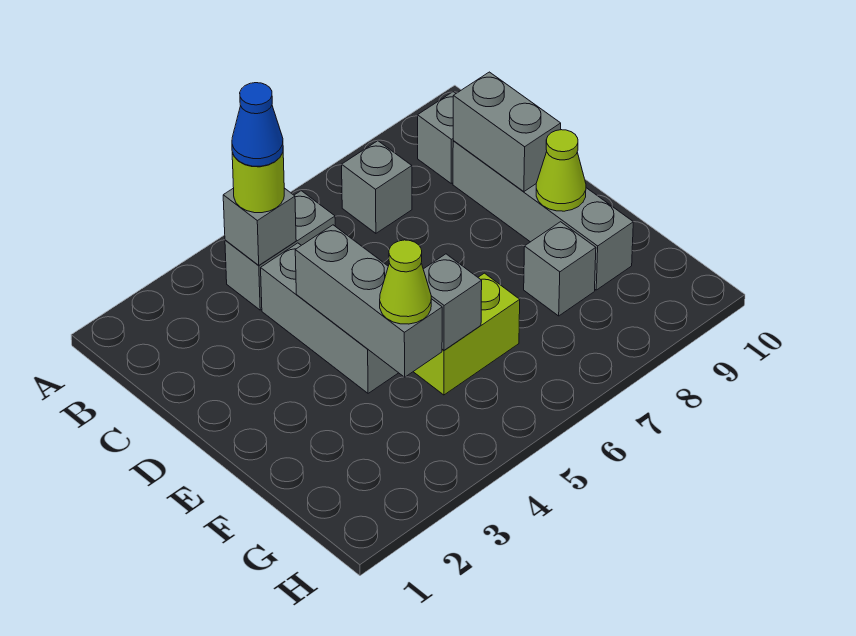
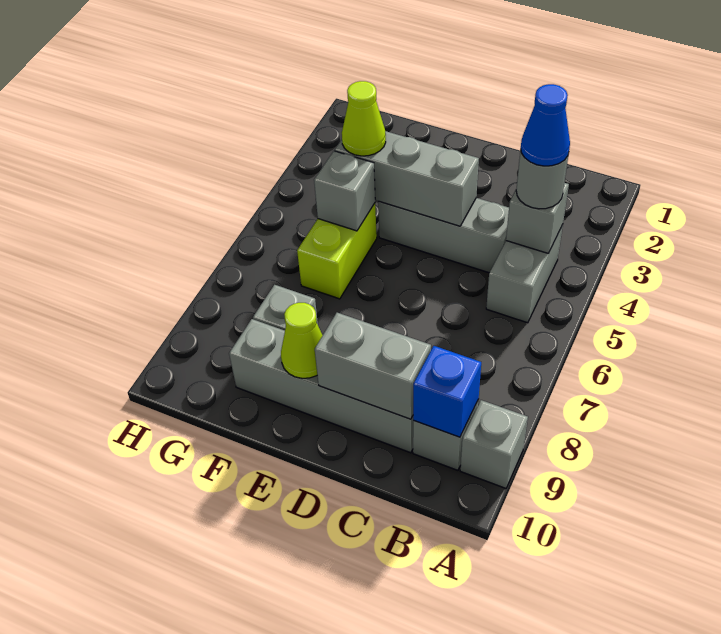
lime round brick B4 level 3 -> grey round brick B4 level 3
grey brick B7 level 1 -> grey brick A9 level 1
none -> blue brick B9 level 2

